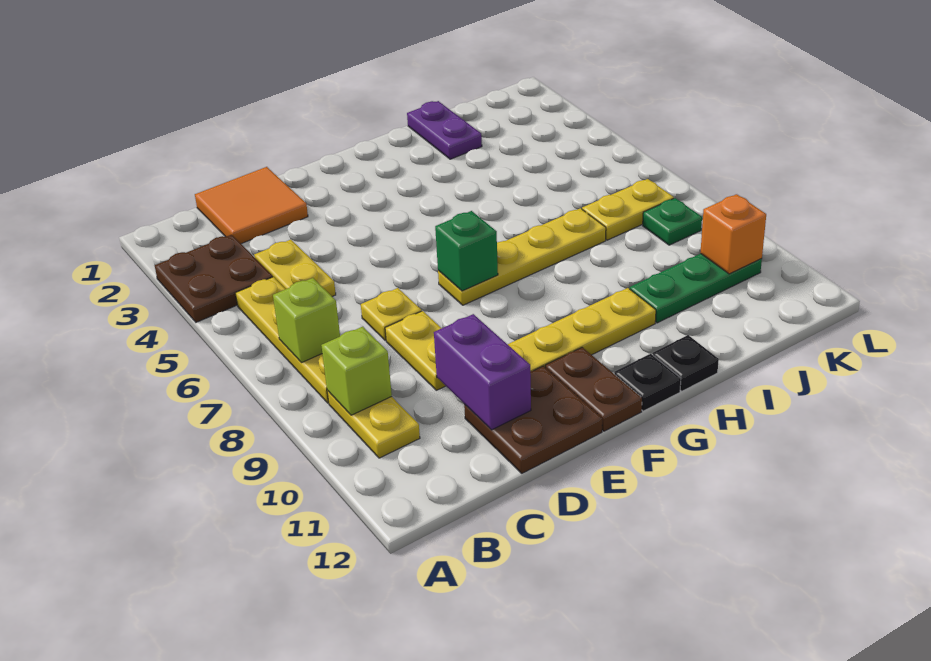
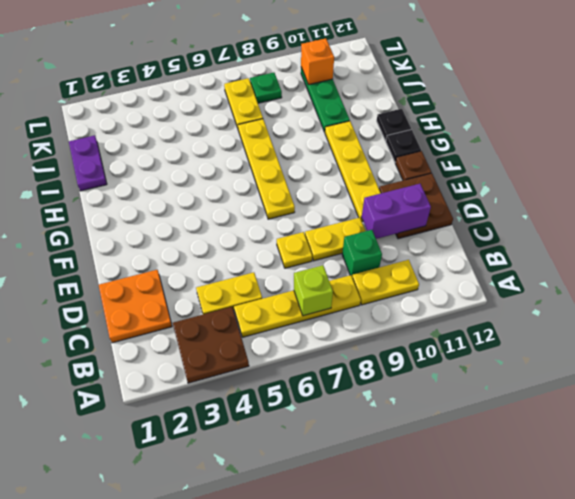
lime brick B9 level 2 -> none
orange tile C1:D2 level 1 -> orange plate C1:D2 level 1
green brick F7 level 2 -> green brick C9 level 1
brown plate F11:F12 level 1 -> brown plate F12 level 1
purple plate I1:I2 level 1 -> purple plate I1:J1 level 1

